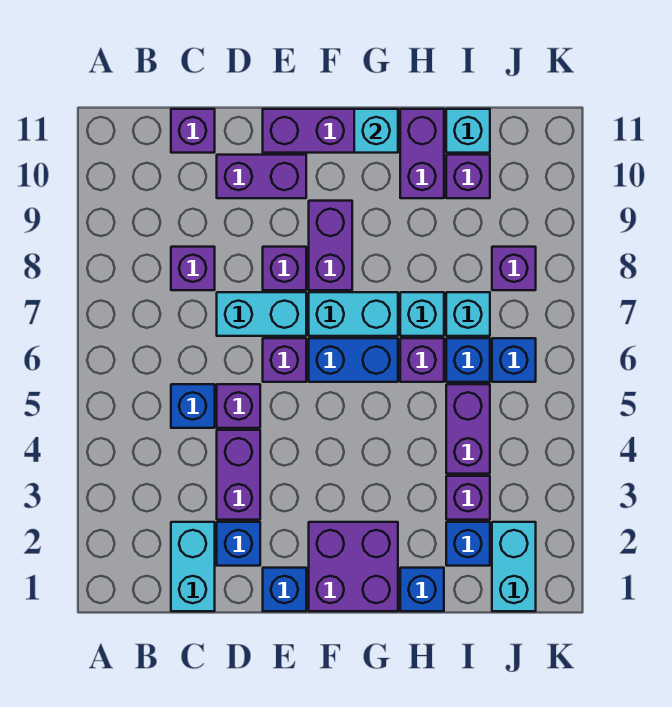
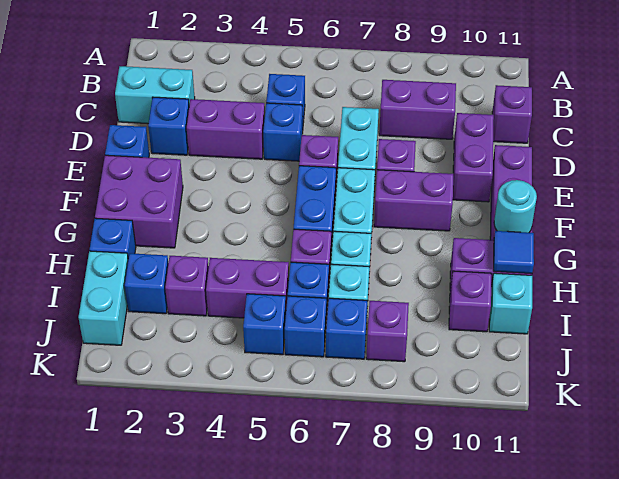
purple brick C8 level 1 -> purple brick C8:C9 level 1
purple brick D5 level 1 -> blue brick D5 level 1
cyan brick G11 level 2 -> cyan round brick G11 level 2
none -> blue tile H11 level 2
cyan brick J1:J2 level 1 -> cyan brick I1:J1 level 1
none -> blue brick J5 level 1
none -> blue brick J7 level 1

